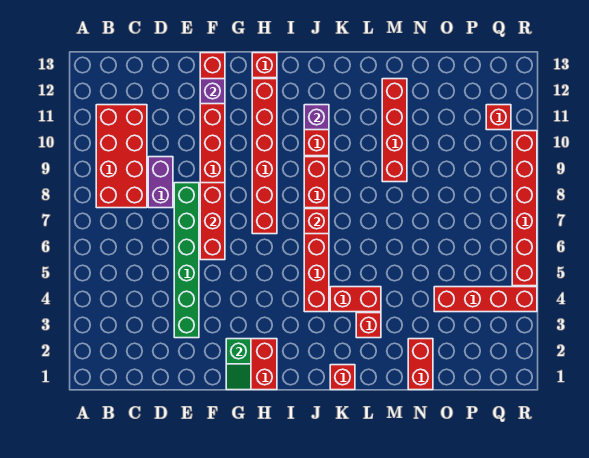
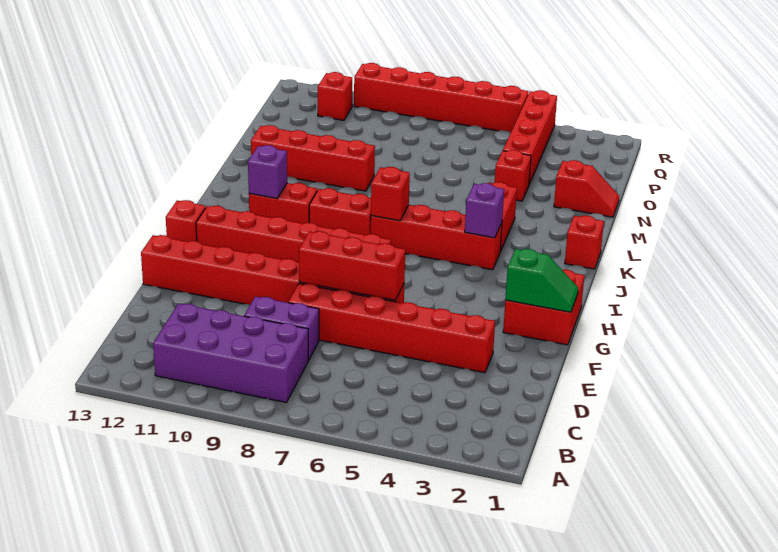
red brick B8:C11 level 1 -> purple brick B8:C11 level 1
green brick E3:E8 level 1 -> red brick E3:E8 level 1
purple brick F12 level 2 -> purple brick J4 level 2
red brick L3 level 1 -> red brick N4 level 1
red brick N1:N2 level 1 -> red slope N1:N2 level 1 top 2

